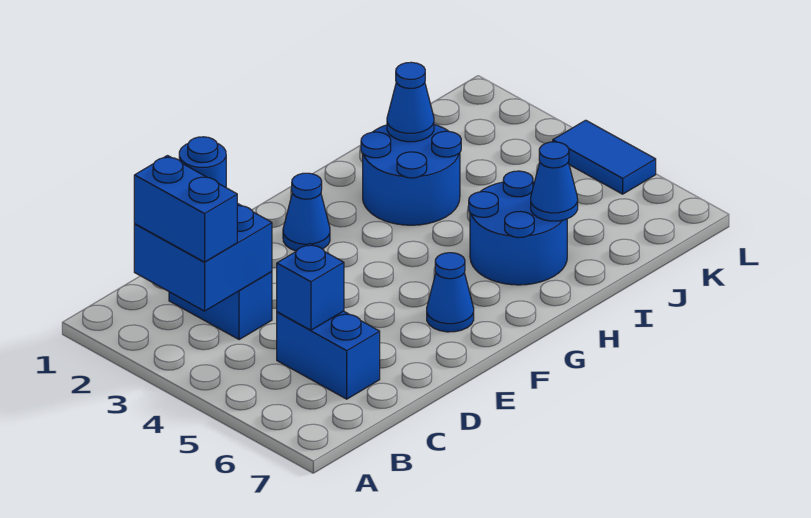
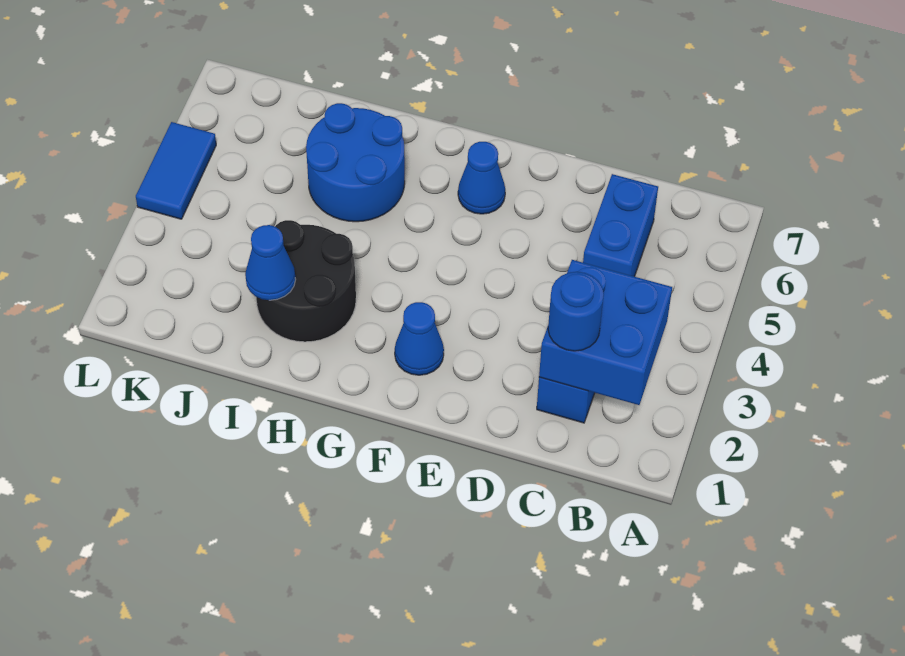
blue brick B2:B3 level 3 -> none
blue brick C5 level 2 -> none
blue round brick H2:I3 level 1 -> black round brick H2:I3 level 1
blue cone I6 level 2 -> none

